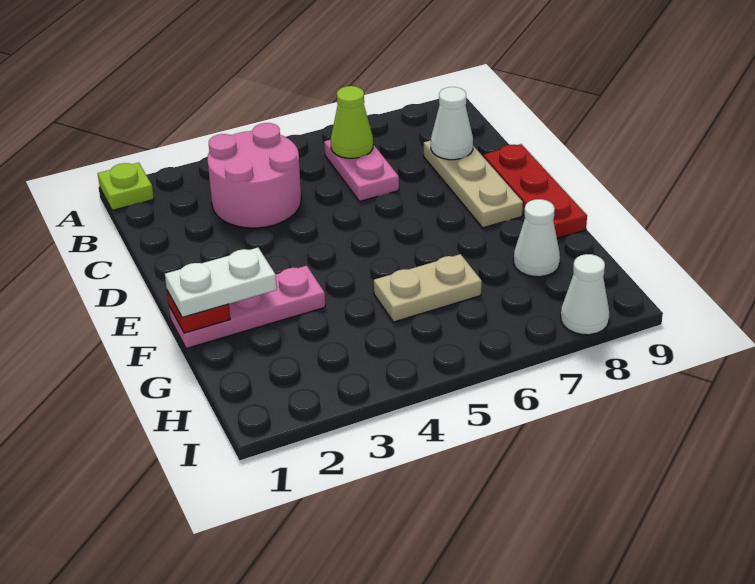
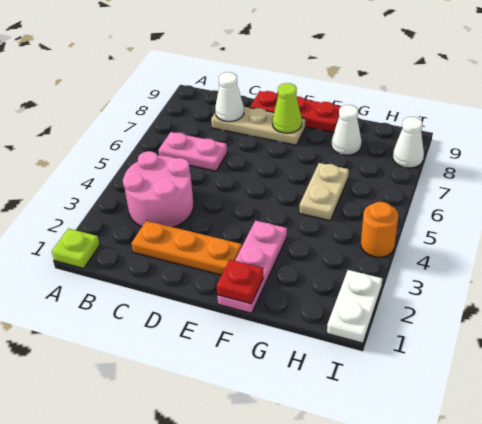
lime cone B6 level 2 -> lime cone E8 level 2
none -> orange plate C2:E2 level 1
white plate F1:F2 level 3 -> white plate I1:I2 level 1
none -> orange round brick I4 level 1

